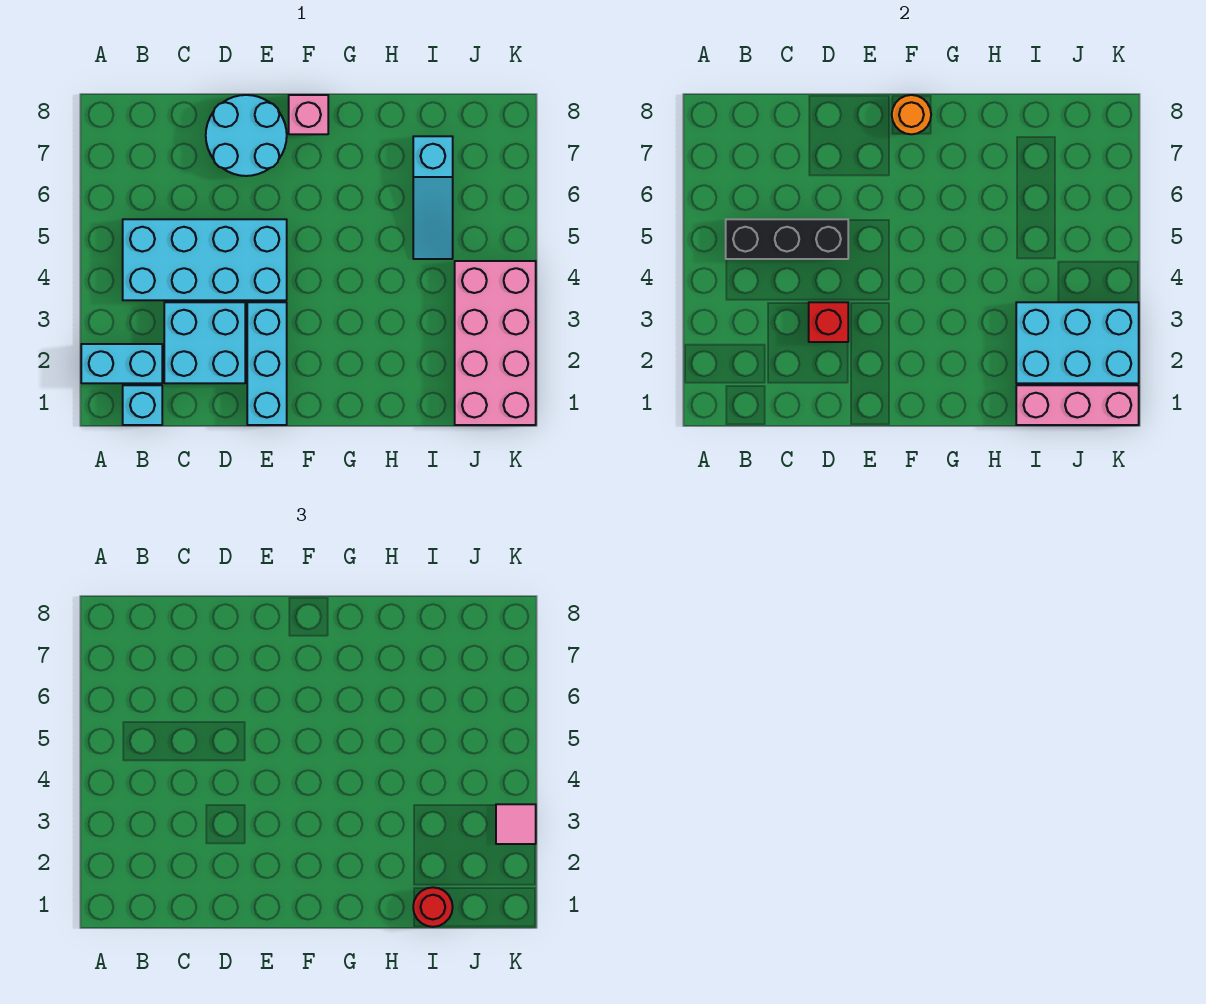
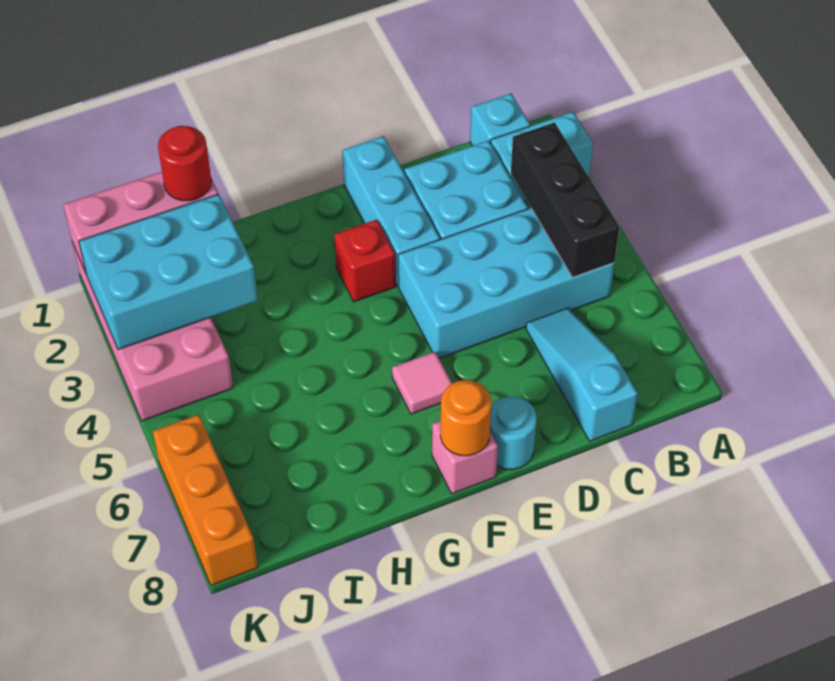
black brick B5:D5 level 2 -> black brick B3:B5 level 2
red brick D3 level 2 -> red brick F3 level 1
cyan round brick D7:E8 level 1 -> cyan round brick E8 level 1
cyan slope I5:I7 level 1 top 7 -> cyan slope C6:C8 level 1 top 8
pink tile K3 level 3 -> pink tile F6 level 1
none -> orange brick K6:K8 level 1

